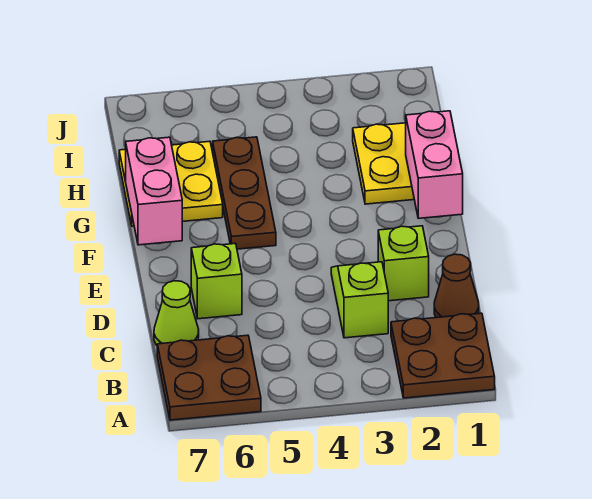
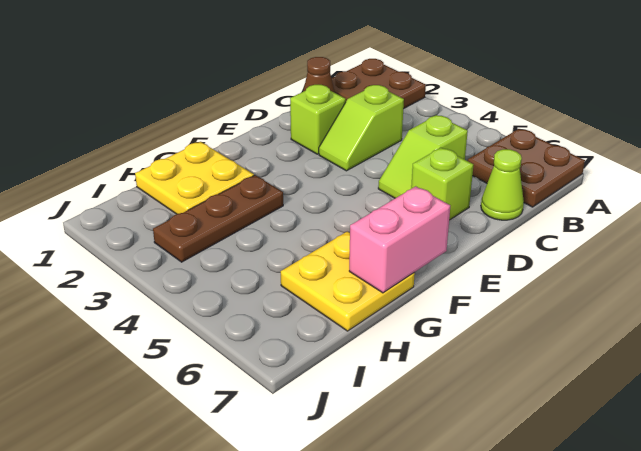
none -> lime slope C5:D5 level 1 top C
pink brick F1:G1 level 2 -> none
brown plate F5:H5 level 1 -> brown plate G3:I3 level 1

